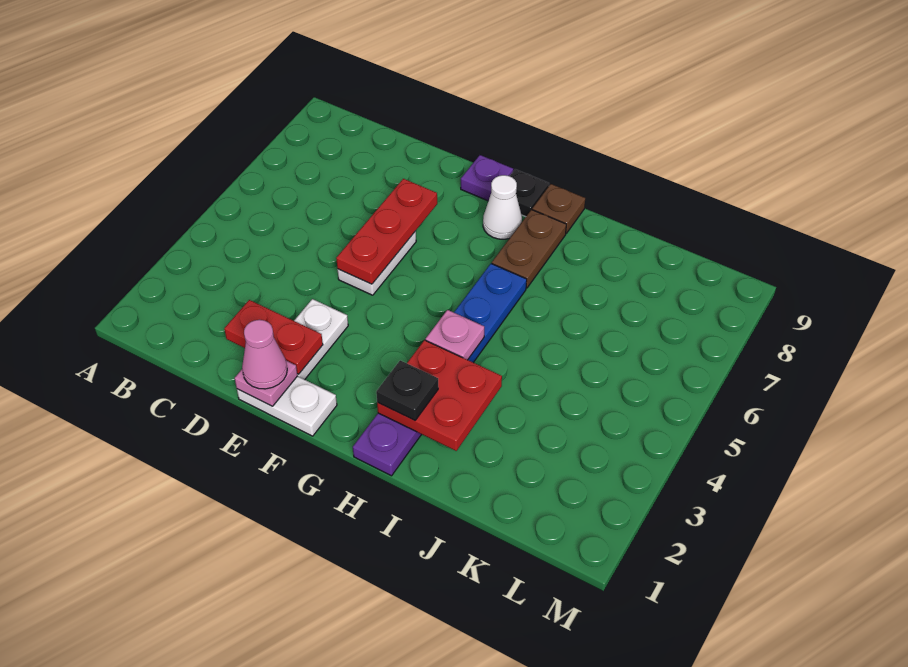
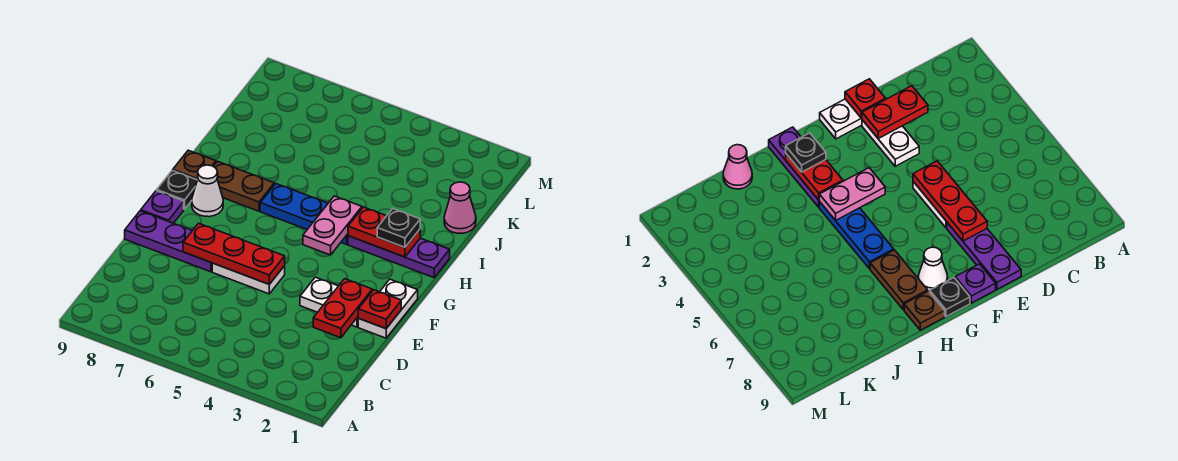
pink plate E1 level 2 -> red plate E1 level 2
pink cone E1 level 3 -> pink cone J1 level 1
none -> purple plate E7:E9 level 1
red plate H2:I3 level 2 -> red plate H2:H3 level 2
pink plate H4 level 2 -> pink plate G4:H4 level 2

